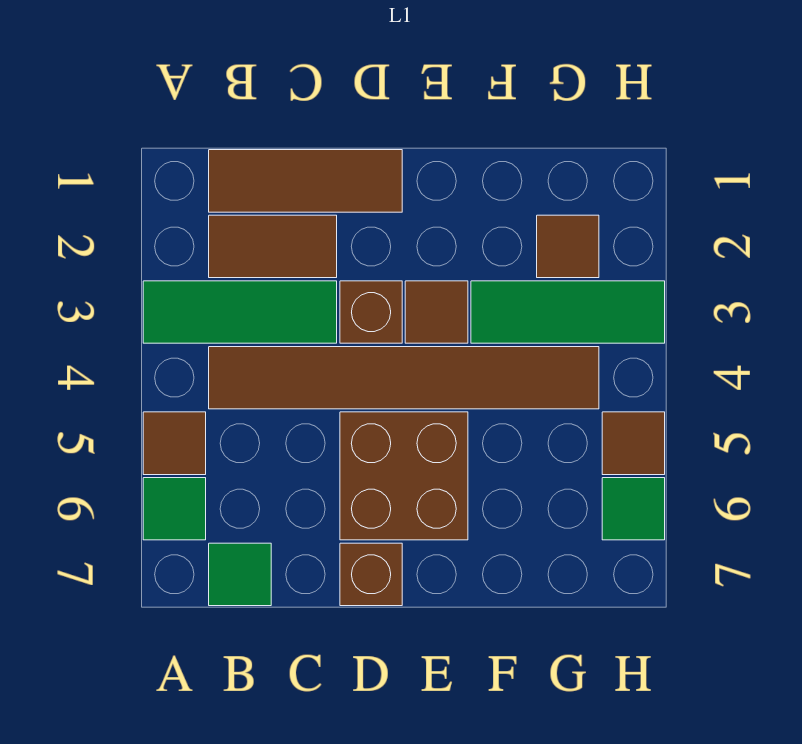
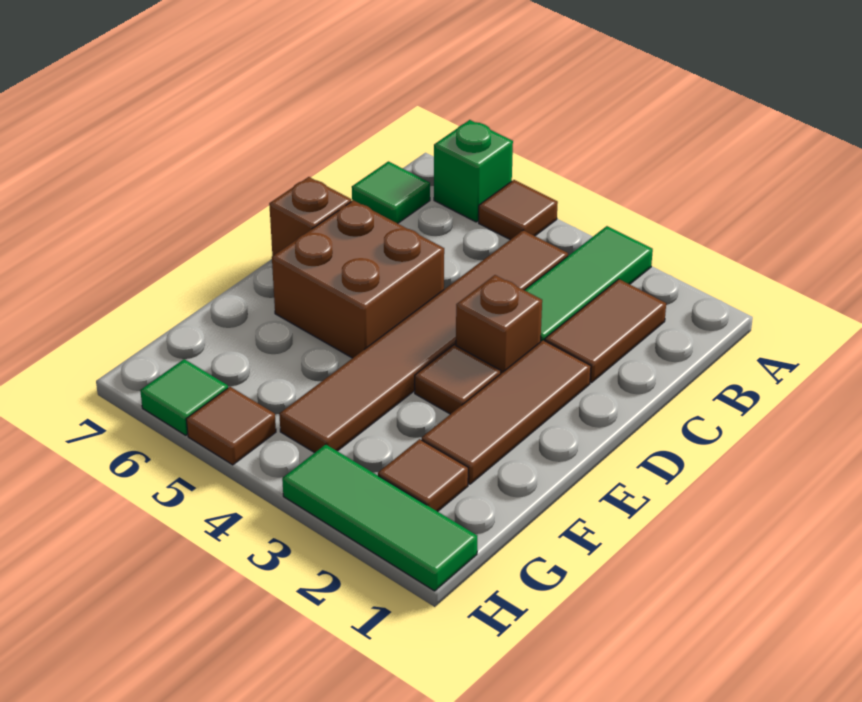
green tile A6 level 1 -> green brick A6 level 1
brown tile B1:D1 level 1 -> brown tile D2:F2 level 1
green tile F3:H3 level 1 -> green tile H1:H3 level 1

